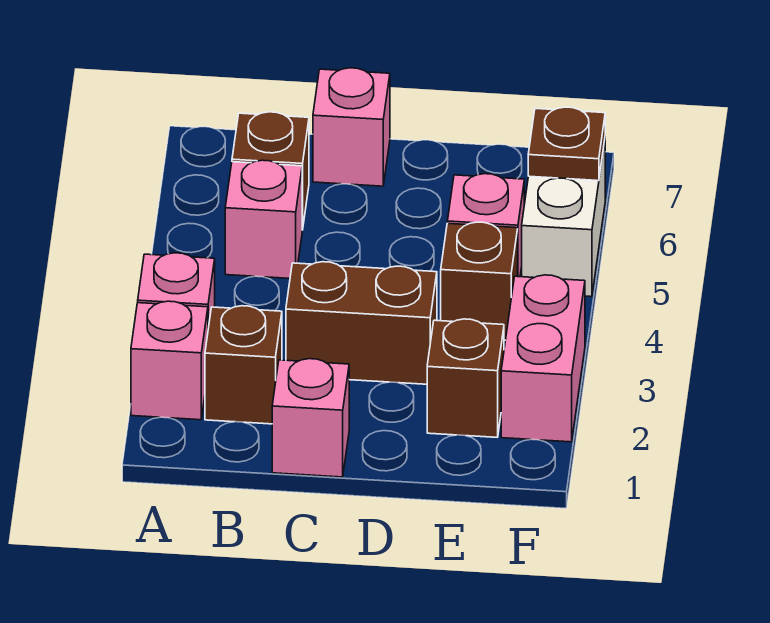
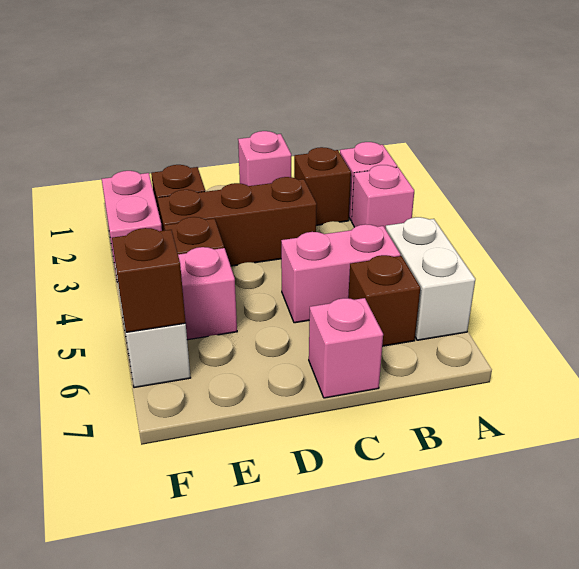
none -> white brick A5:A6 level 1
pink brick B5 level 1 -> pink brick B5:C5 level 1
brown brick C3:D3 level 1 -> brown brick C3:E3 level 1
brown plate F6 level 2 -> brown brick F6 level 2

